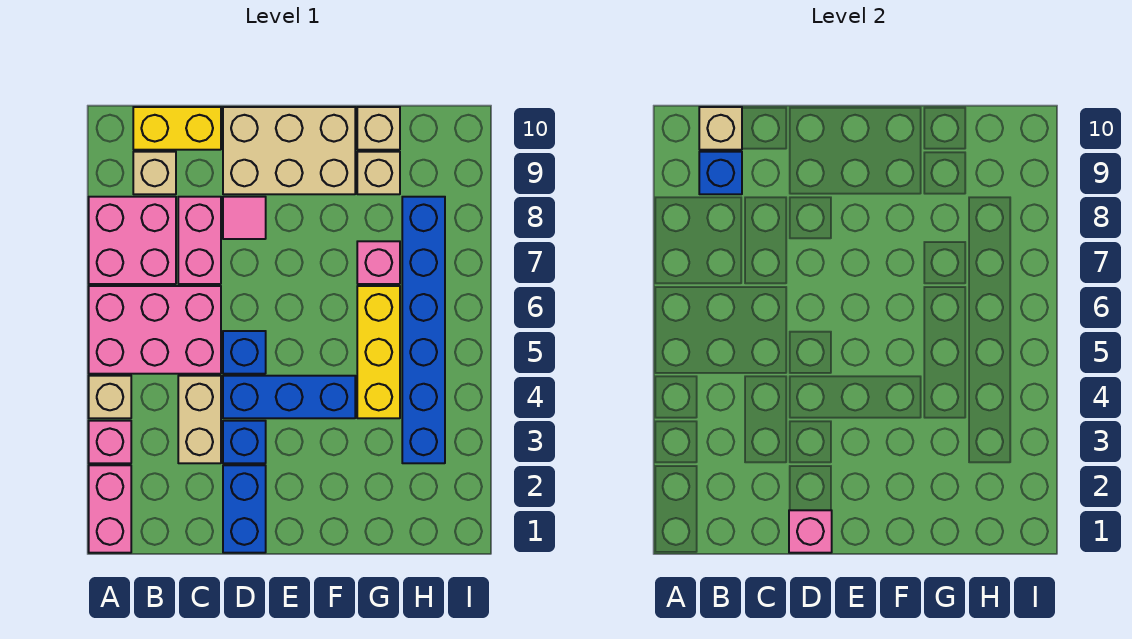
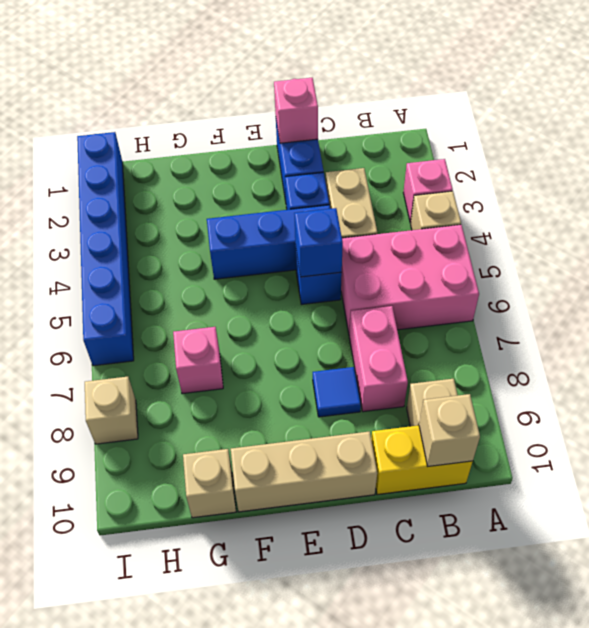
pink brick A1:A2 level 1 -> none
pink brick A7:B8 level 1 -> none
blue brick B9 level 2 -> blue brick D5 level 2
pink tile D8 level 1 -> blue tile D8 level 1
tan brick D9:F10 level 1 -> tan brick D10:F10 level 1
yellow brick G4:G6 level 1 -> none
tan brick G9 level 1 -> tan brick I8 level 1
blue brick H3:H8 level 1 -> blue brick I1:I6 level 1

